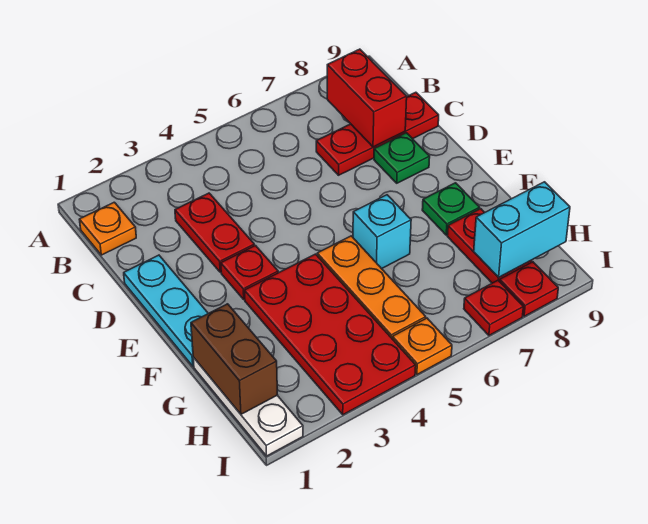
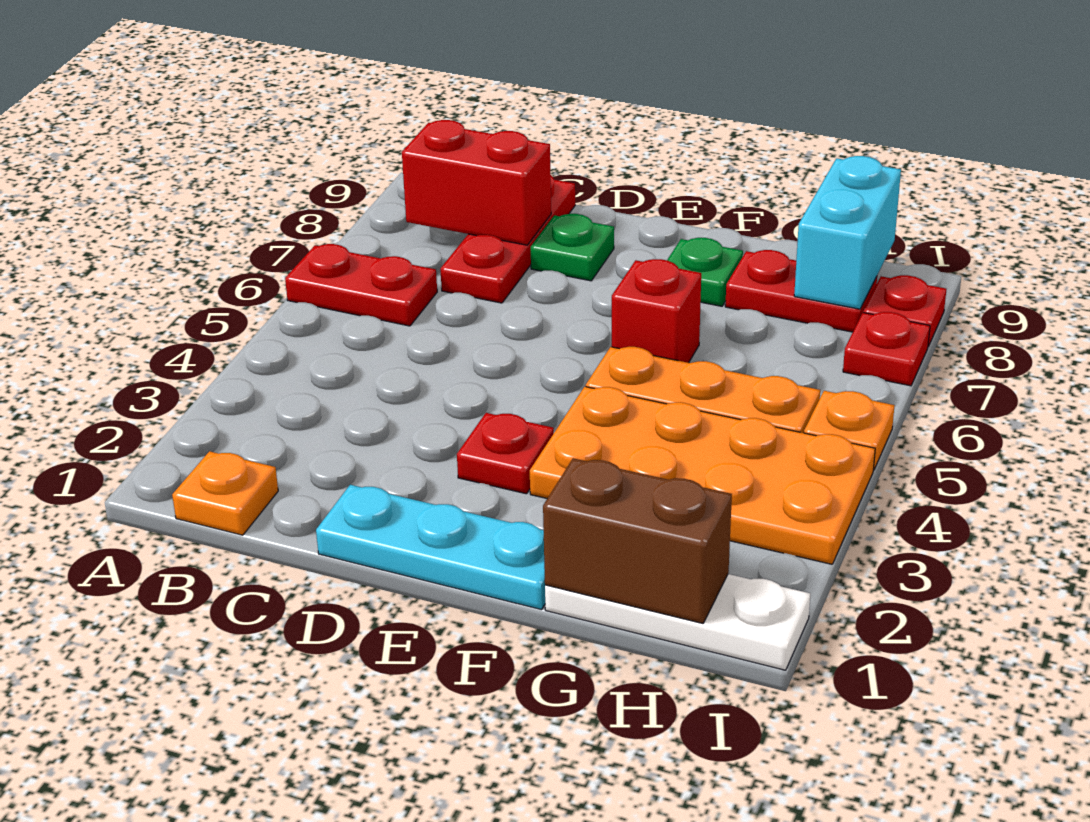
red plate C3:D3 level 1 -> red plate A6:B6 level 1
red plate F3:I4 level 1 -> orange plate F3:I4 level 1
cyan brick F6 level 1 -> red brick F6 level 1

